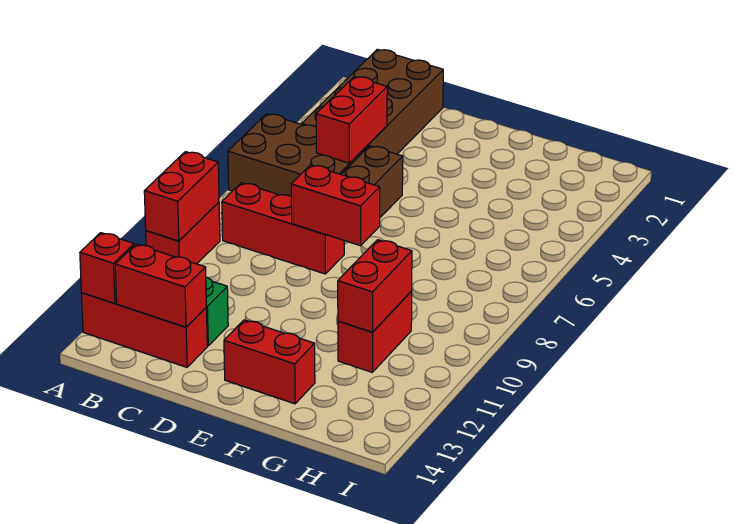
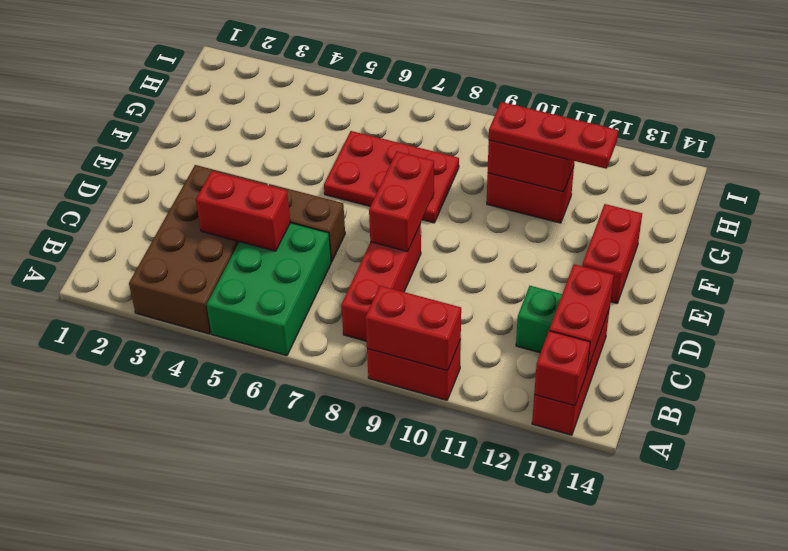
brown brick A5:C6 level 1 -> green brick A5:C6 level 1
brown brick B1:C4 level 1 -> brown brick A3:D4 level 1
none -> red plate F6:G8 level 1
none -> red plate G10:G12 level 3

